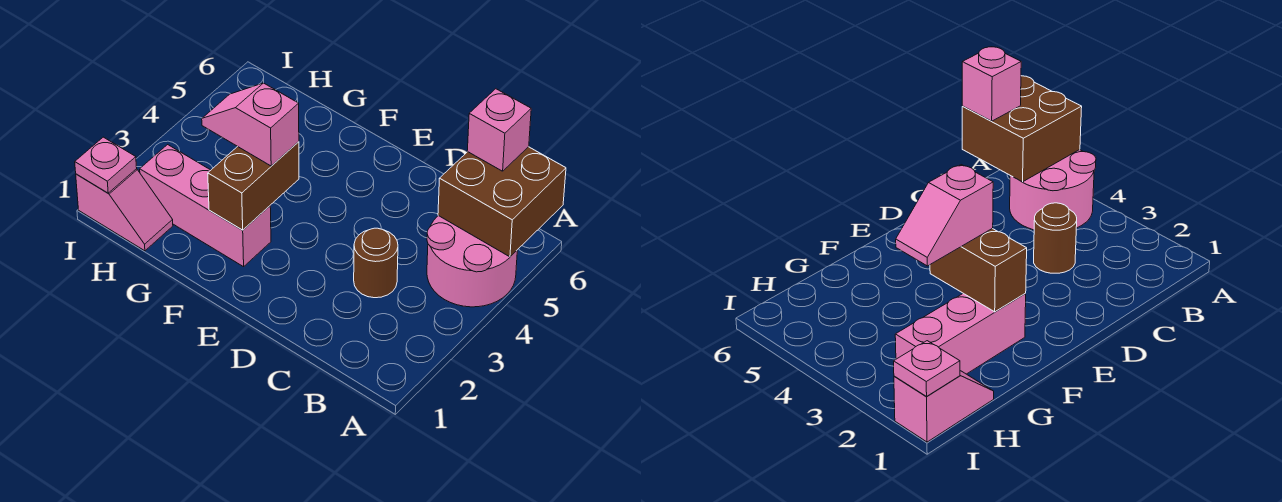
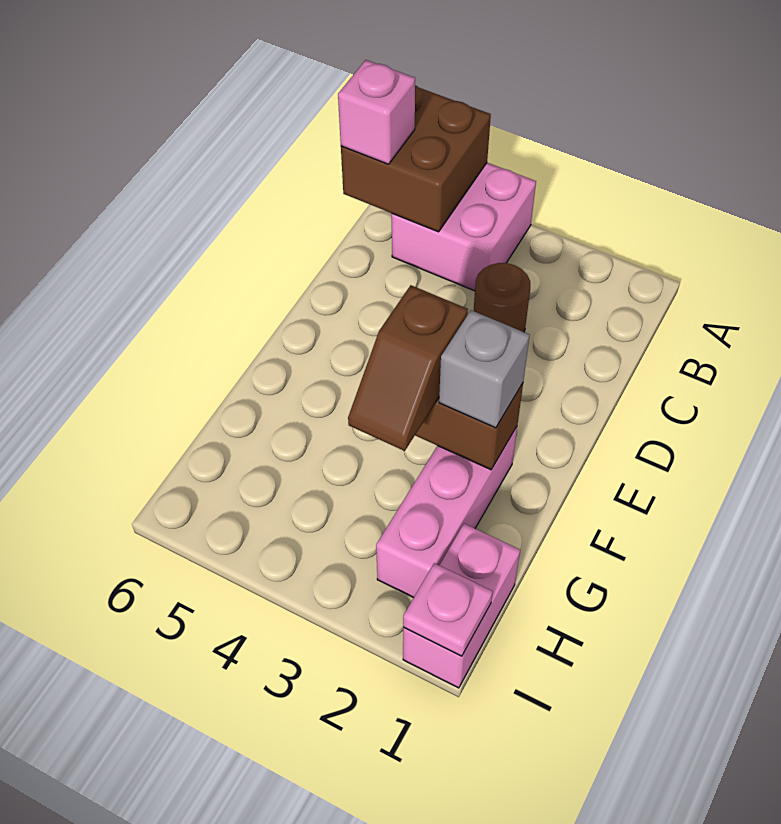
pink round brick A4:B5 level 1 -> pink brick A4:B5 level 1
none -> grey brick F2 level 3
pink slope F3:G3 level 3 top F -> brown slope F3:G3 level 3 top F
pink slope H1:I1 level 1 top I -> pink brick H1:I1 level 1

